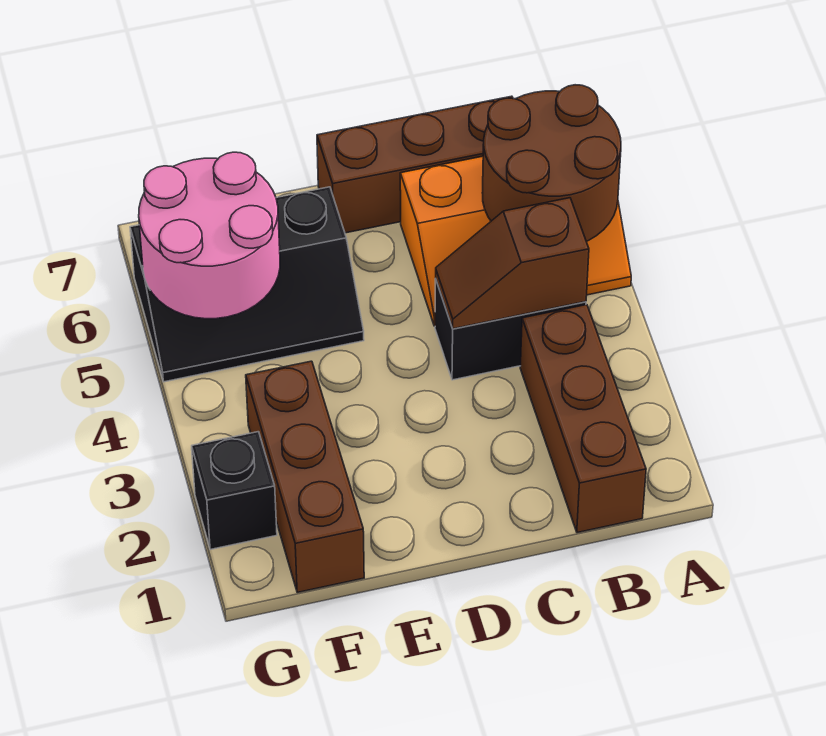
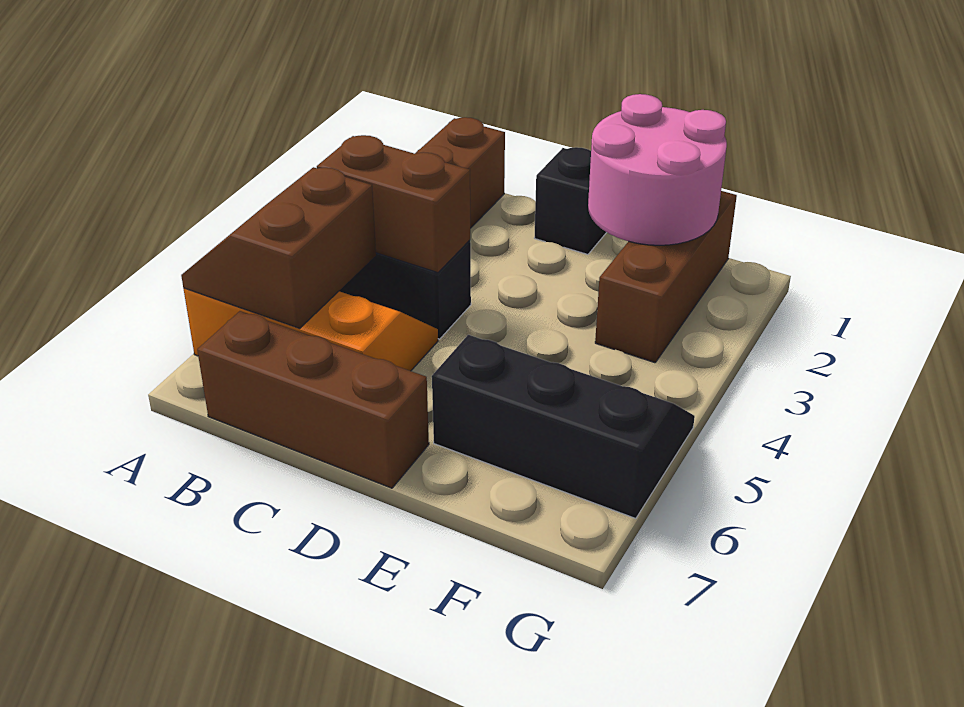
brown round brick A5:B6 level 2 -> brown slope A5:B6 level 2 top B
brown slope B4:C4 level 2 top B -> brown brick B4:C4 level 2
pink round brick F5:G6 level 2 -> pink round brick E1:F2 level 2
black brick G2 level 1 -> black brick D1 level 1

